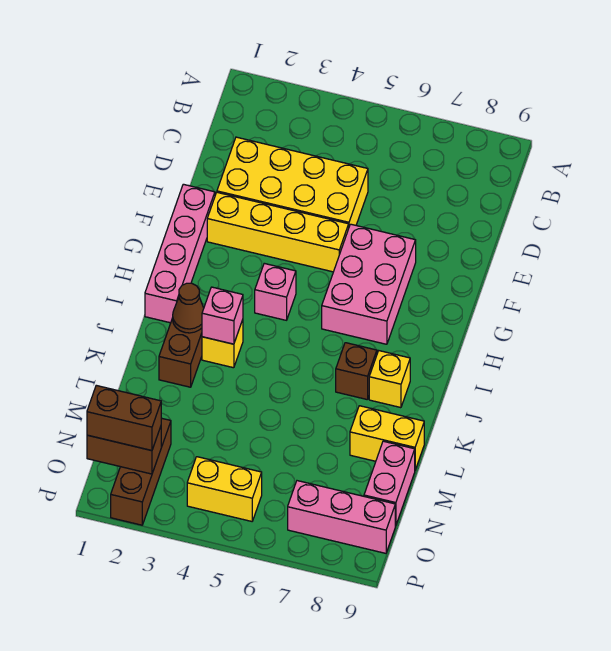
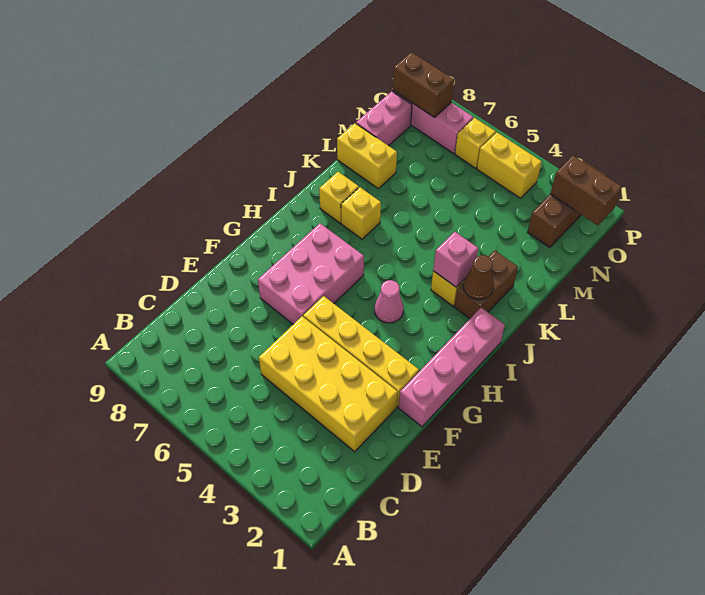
pink brick H4 level 1 -> pink cone H4 level 1
brown brick J7 level 1 -> yellow brick J7 level 1
brown brick O1:O2 level 3 -> brown brick O8:O9 level 2
none -> yellow brick O6 level 1

